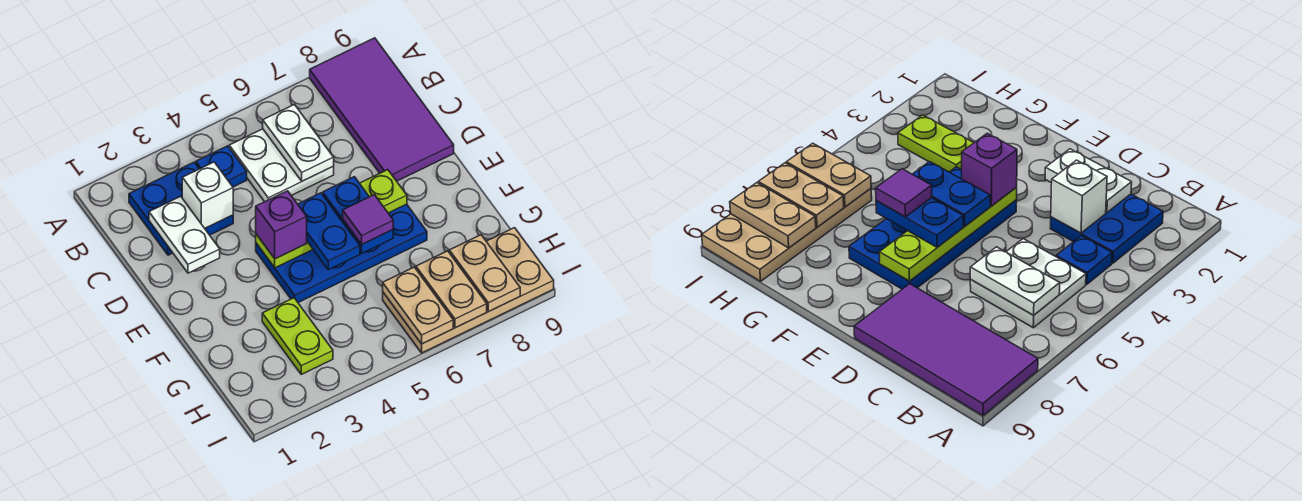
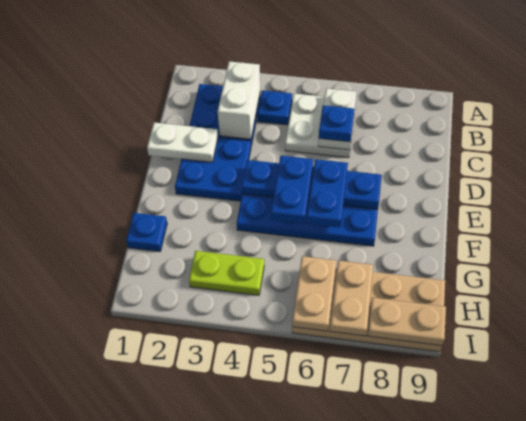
purple tile A8:D9 level 1 -> none
white plate C2:D2 level 2 -> white plate D1:D2 level 2
white brick C3 level 2 -> white brick B3:C3 level 2
none -> blue plate C6 level 3
none -> blue plate D2:E3 level 1
lime plate E4:E7 level 2 -> blue plate E4:E7 level 2
purple brick E4 level 3 -> none
purple tile F6 level 4 -> none
none -> blue plate G1 level 1
lime plate G3:H3 level 1 -> lime plate H3:H4 level 1
tan plate H8:I8 level 2 -> tan plate I8:I9 level 2

